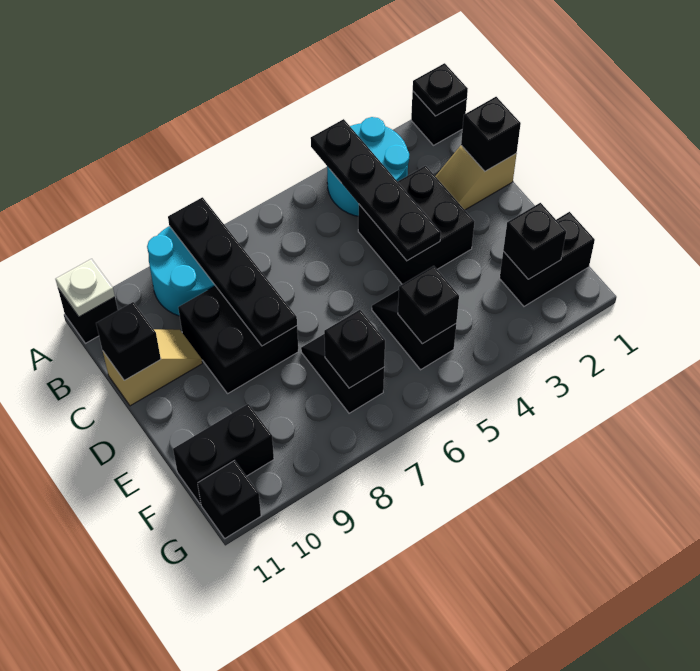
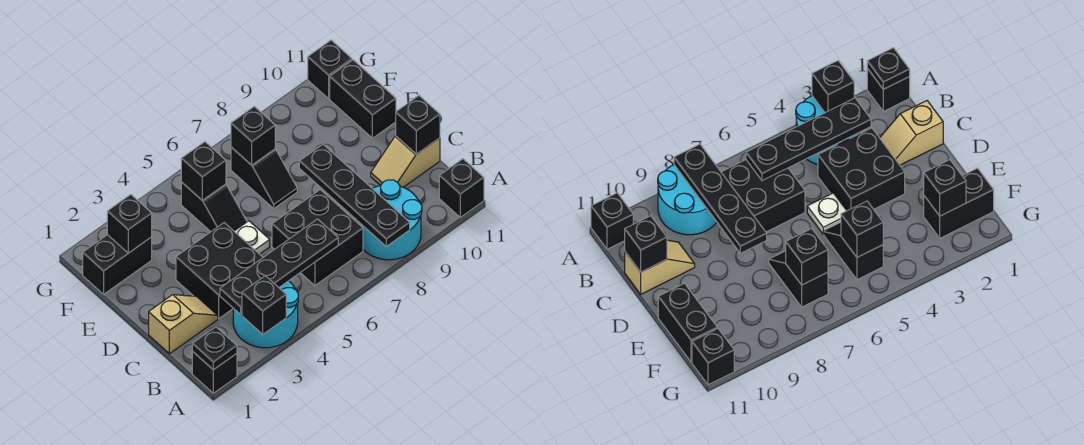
black plate A4:D4 level 2 -> black plate B3:B6 level 2
white plate A11 level 2 -> white plate D5 level 1
black brick C1 level 2 -> black brick A3 level 2
black brick C8:D9 level 1 -> black brick B6:C7 level 1
black brick F10:F11 level 1 -> black brick E11:F11 level 1

